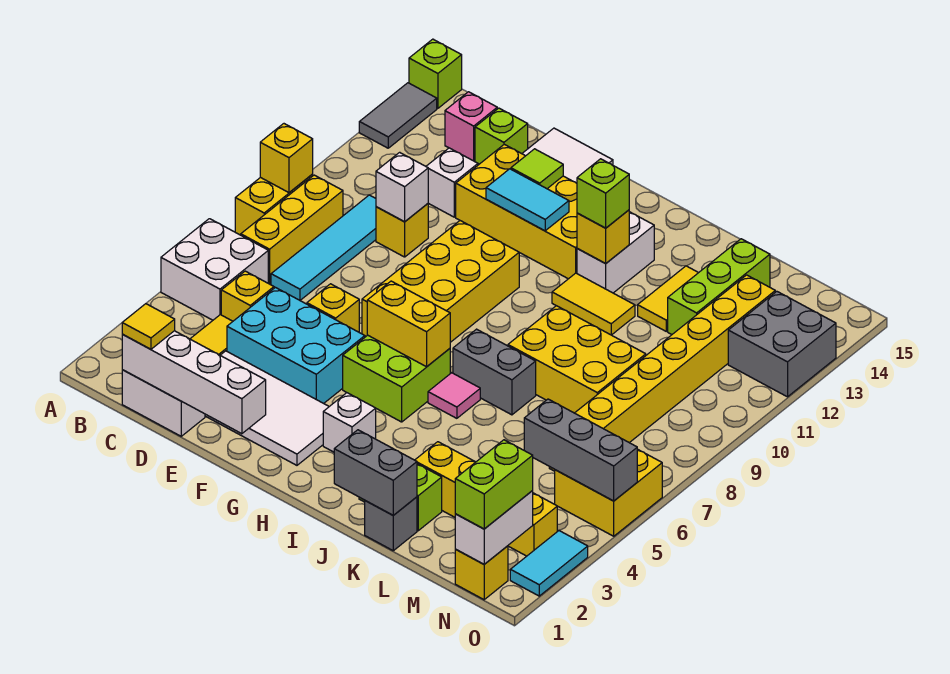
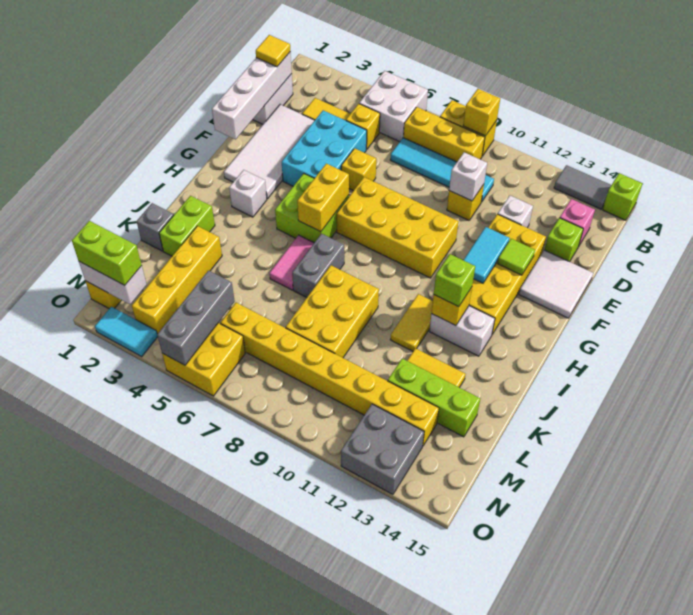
pink tile I6 level 1 -> pink tile I6:J6 level 1
grey brick J1:K1 level 2 -> none

